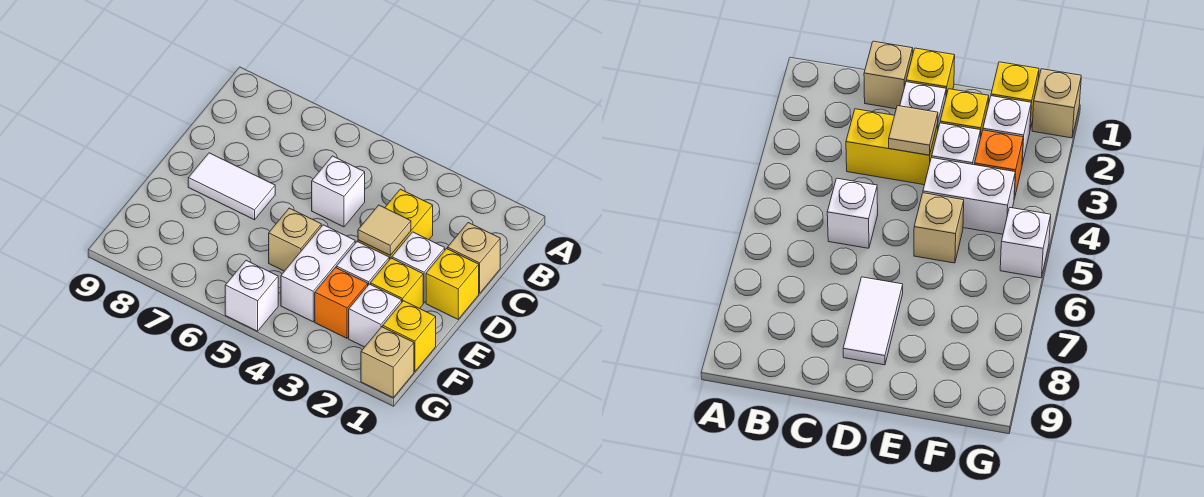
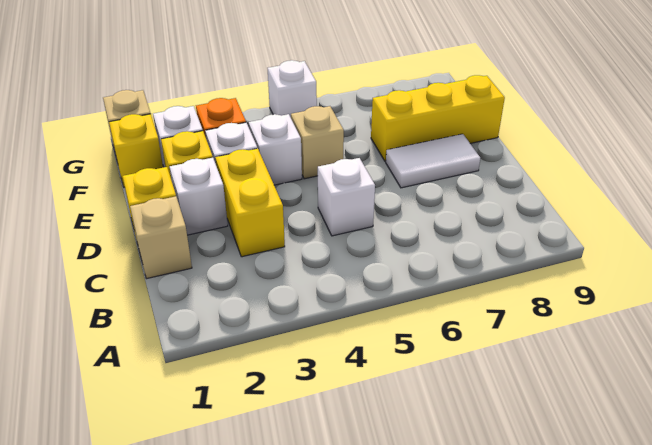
tan tile D3 level 2 -> none
white brick E4:F4 level 1 -> white brick E4 level 1
none -> yellow brick E7:E9 level 1

